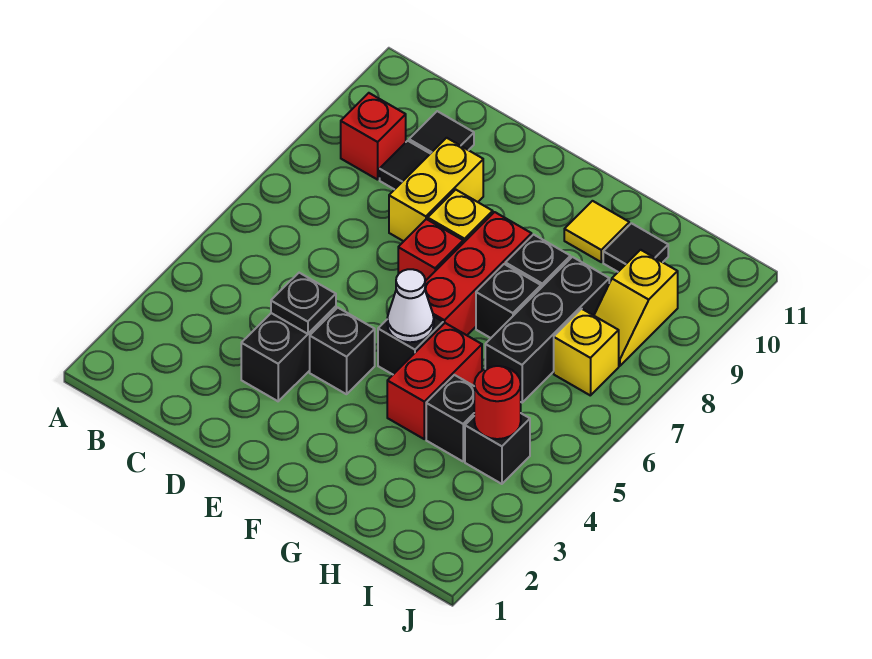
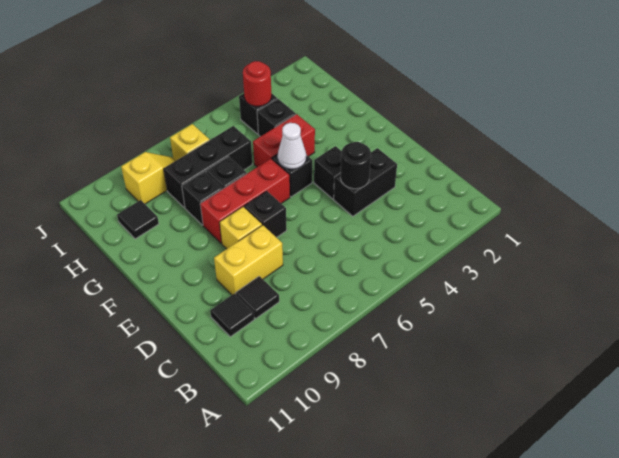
red brick B9 level 1 -> none
black plate D4 level 2 -> black round brick D4 level 2
red brick E7 level 1 -> black brick E7 level 1
yellow tile G10 level 1 -> none

